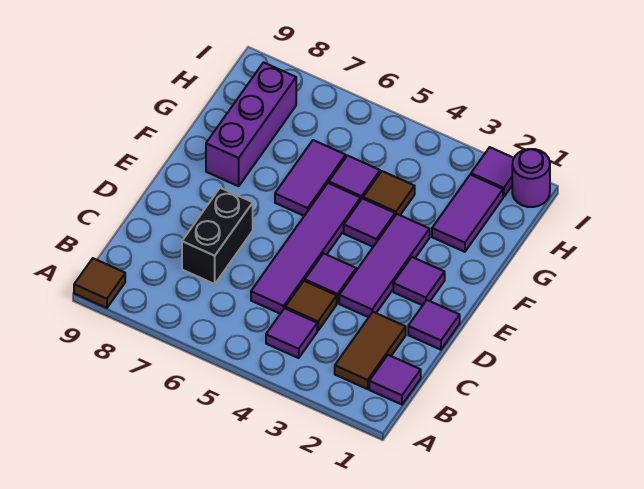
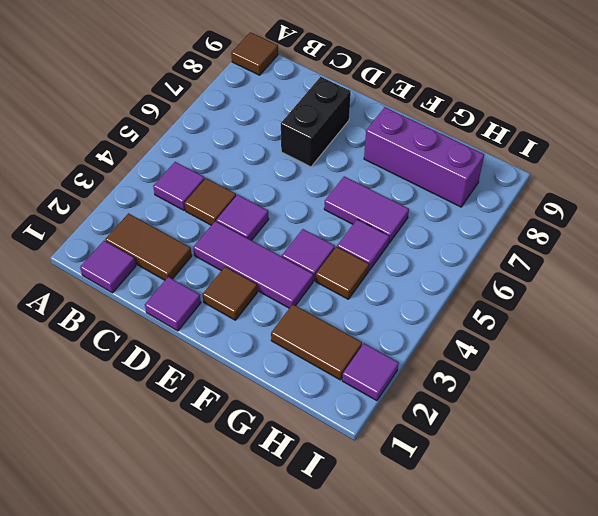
purple tile C5:F5 level 1 -> none
black brick C7:D7 level 1 -> black brick D7:D8 level 1
purple tile E2 level 1 -> brown tile E2 level 1
purple tile G2:H2 level 1 -> brown tile G2:H2 level 1
purple round brick I1 level 1 -> none

